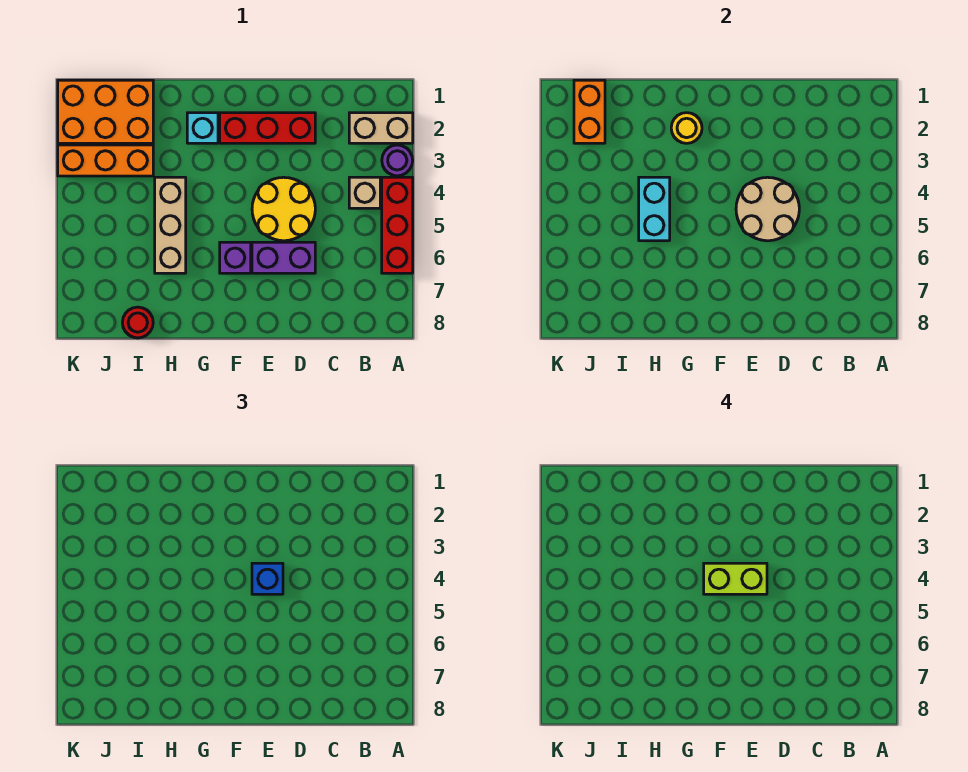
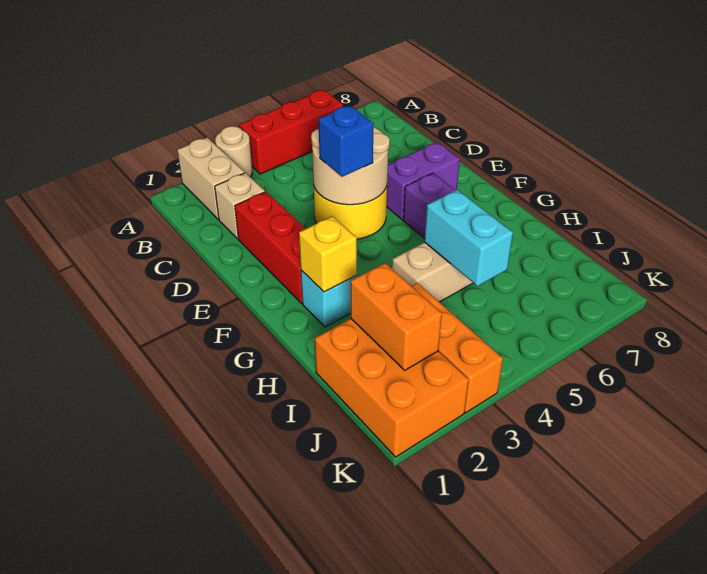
purple round brick A3 level 1 -> tan round brick A3 level 1
tan brick B4 level 1 -> tan brick C2 level 1
purple brick D6:E6 level 1 -> purple brick E6:E7 level 1
lime brick E4:F4 level 4 -> none
yellow round brick G2 level 2 -> yellow brick G2 level 2
cyan brick H4:H5 level 2 -> cyan brick H5:I5 level 2
red round brick I8 level 1 -> none
orange brick J1:J2 level 2 -> orange brick I2:J2 level 2

